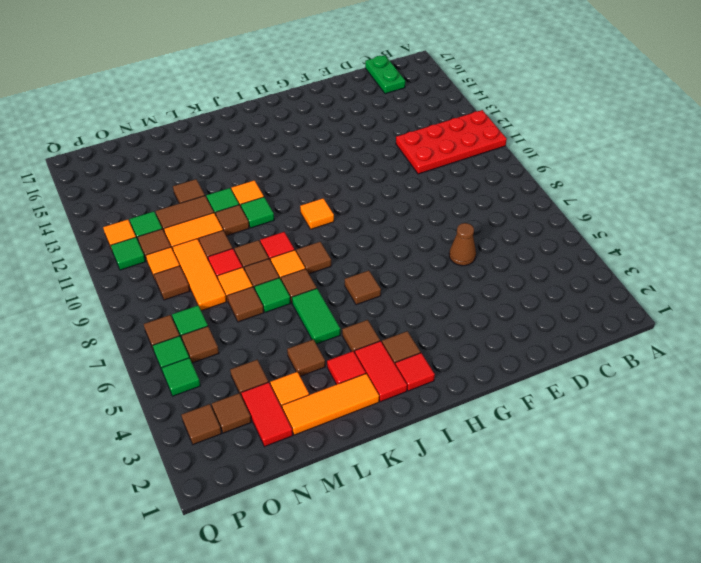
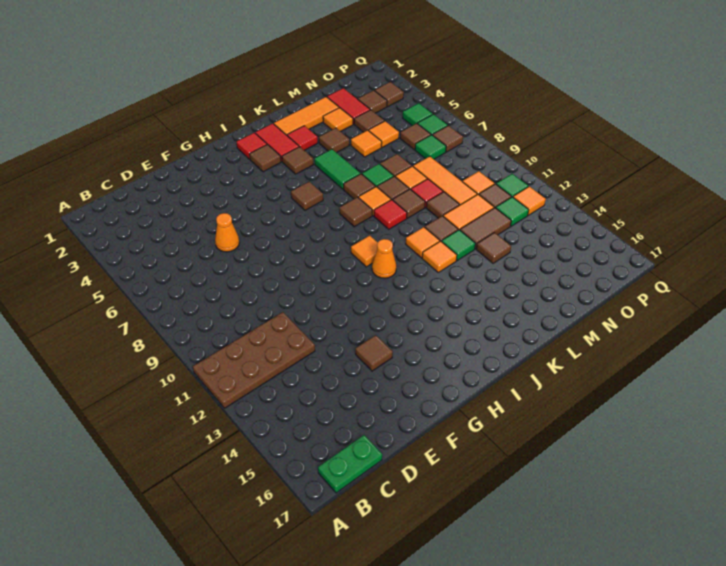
red plate A11:D12 level 1 -> brown plate A11:D12 level 1
green plate C16:C17 level 1 -> green plate B17:C17 level 1
brown cone E6 level 1 -> orange cone E6 level 1
none -> orange cone I11 level 1
green tile K11 level 1 -> orange tile K11 level 1
none -> orange tile M5 level 1
none -> orange tile N5 level 1
brown tile O9 level 1 -> brown tile F14 level 1

